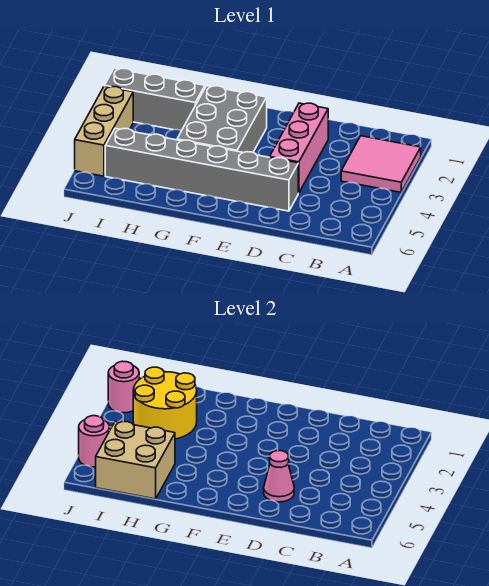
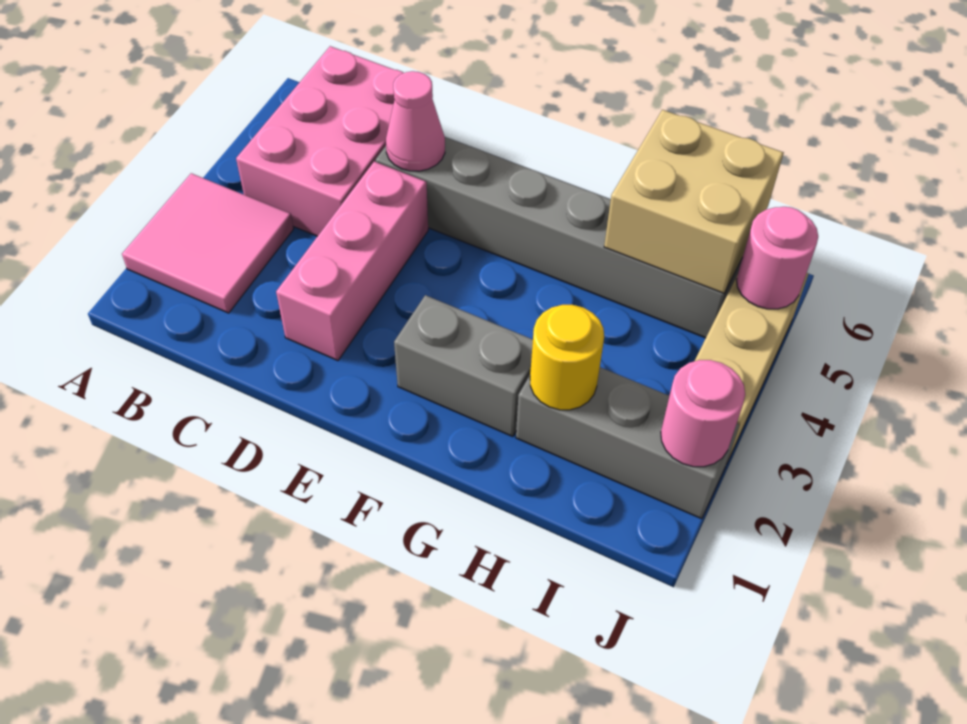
none -> pink brick B4:C6 level 1
grey brick F2:G4 level 1 -> grey brick F2:G2 level 1
yellow round brick H2:I3 level 2 -> yellow round brick H2 level 2

